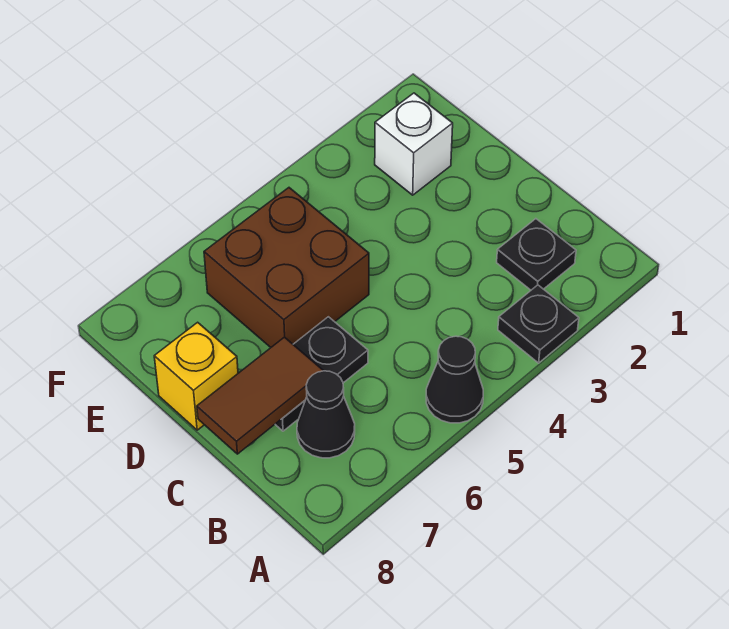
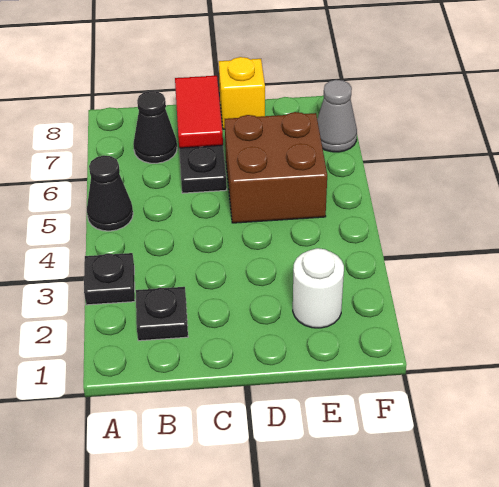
brown tile C7:C8 level 2 -> red tile C7:C8 level 2
white brick E2 level 1 -> white round brick E2 level 1
none -> grey cone F7 level 1

